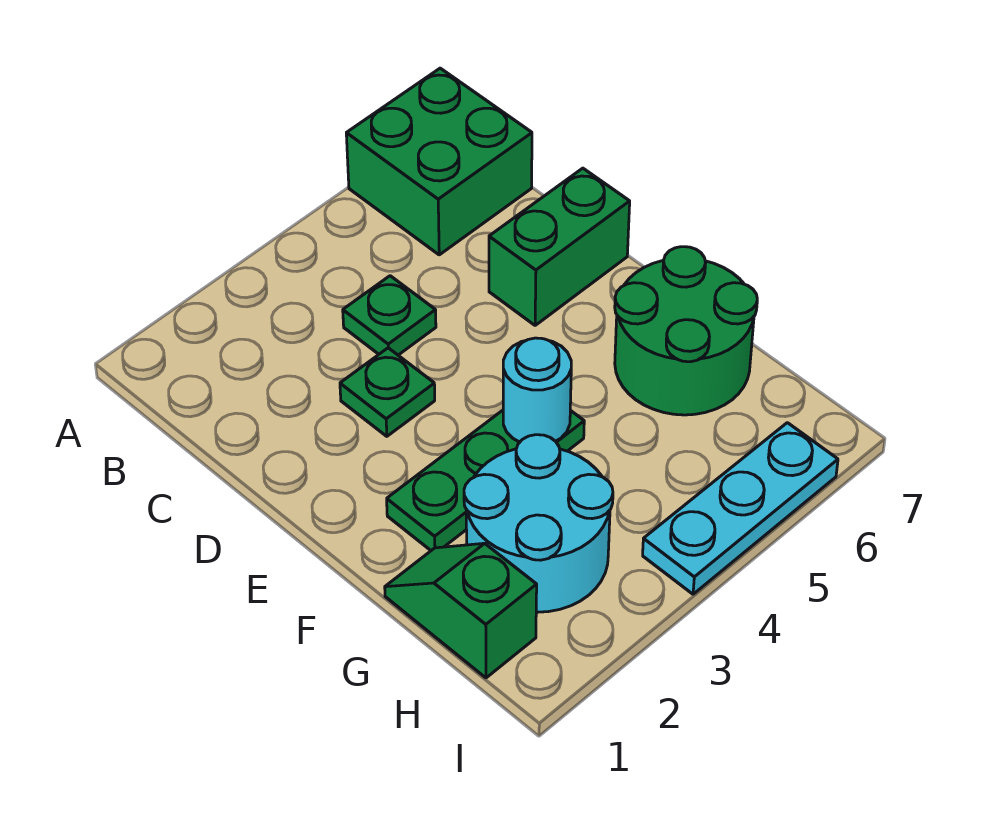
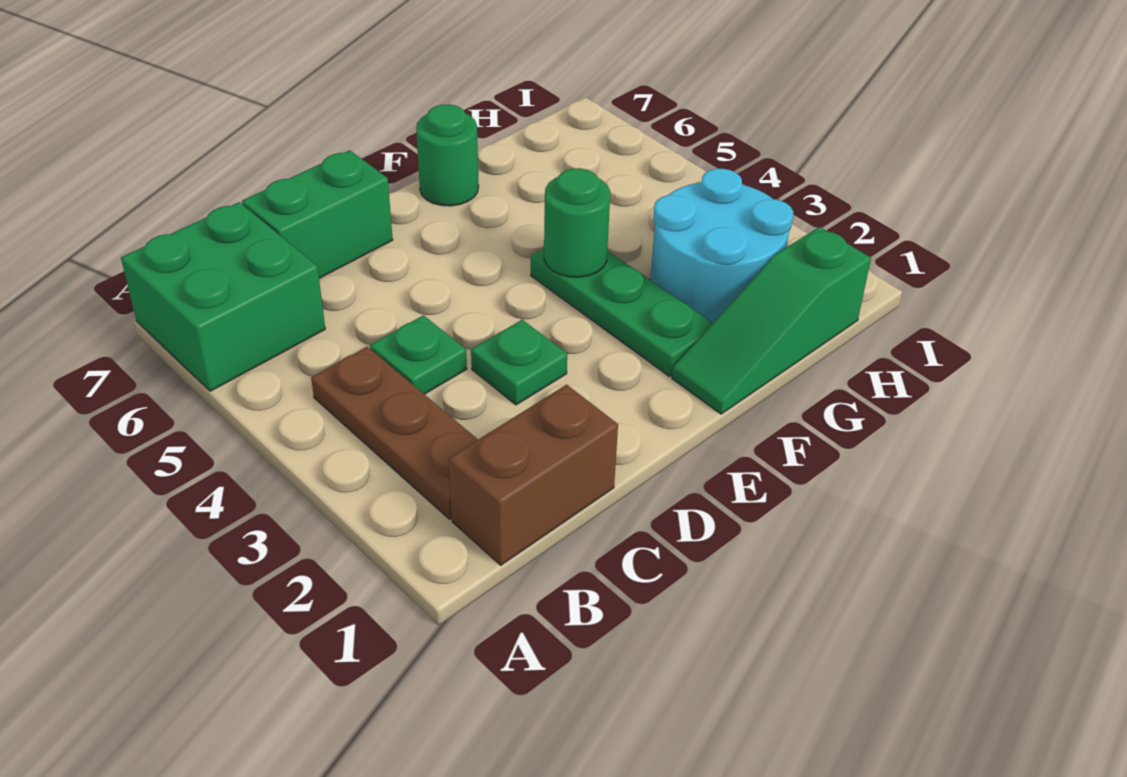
none -> brown brick B1:C1 level 1
none -> brown plate B2:B4 level 1
green brick D6:D7 level 1 -> green brick C7:D7 level 1
cyan round brick F4 level 2 -> green round brick F4 level 2
green round brick F6:G7 level 1 -> green round brick F7 level 1
green slope G1:H1 level 1 top H -> green slope F1:H1 level 1 top H
cyan plate I4:I6 level 1 -> none

